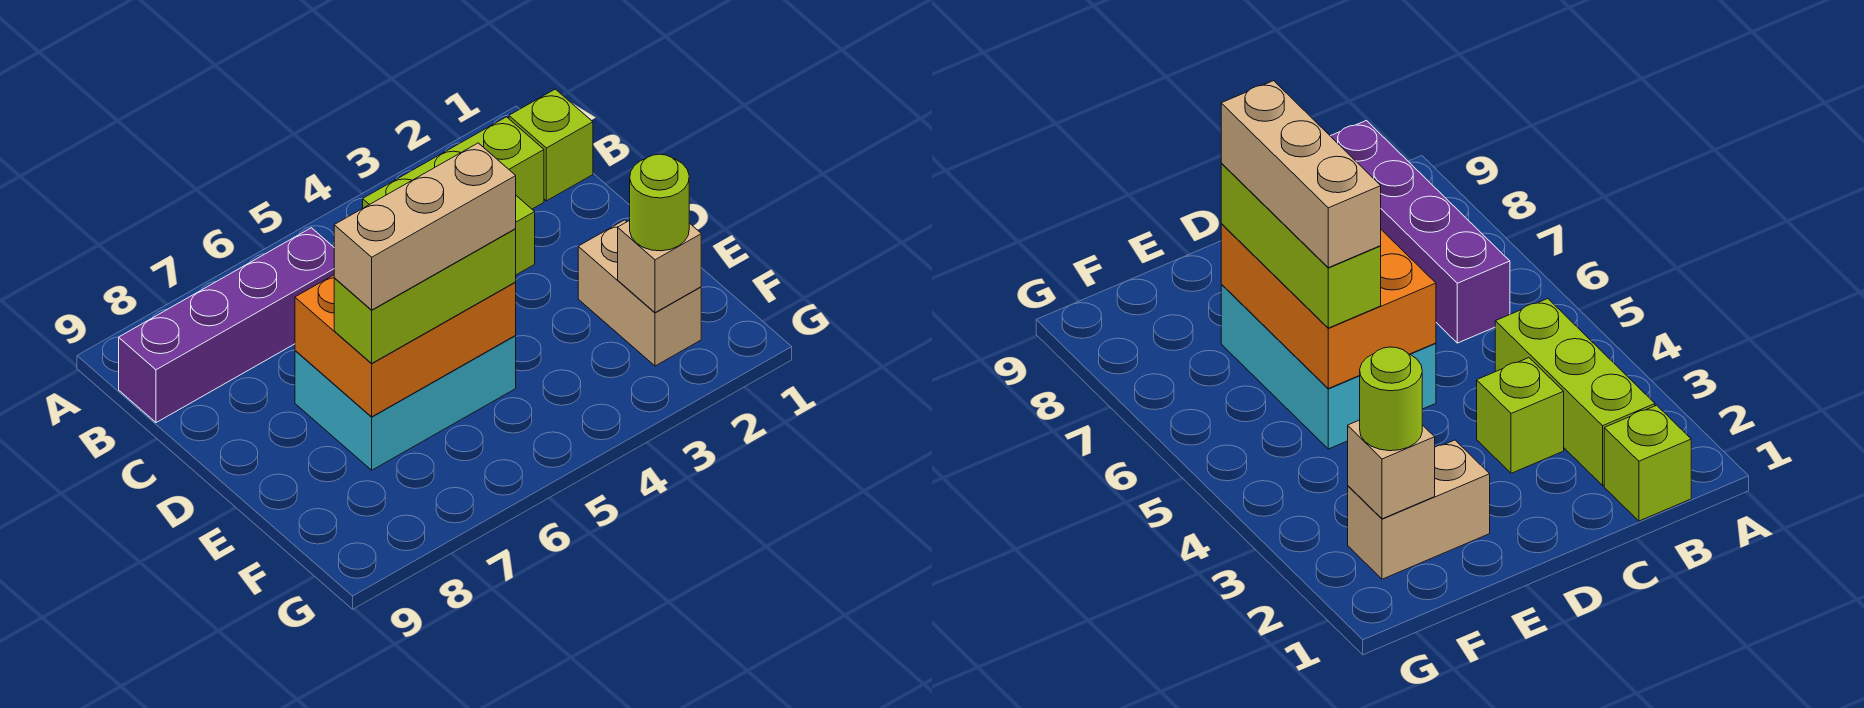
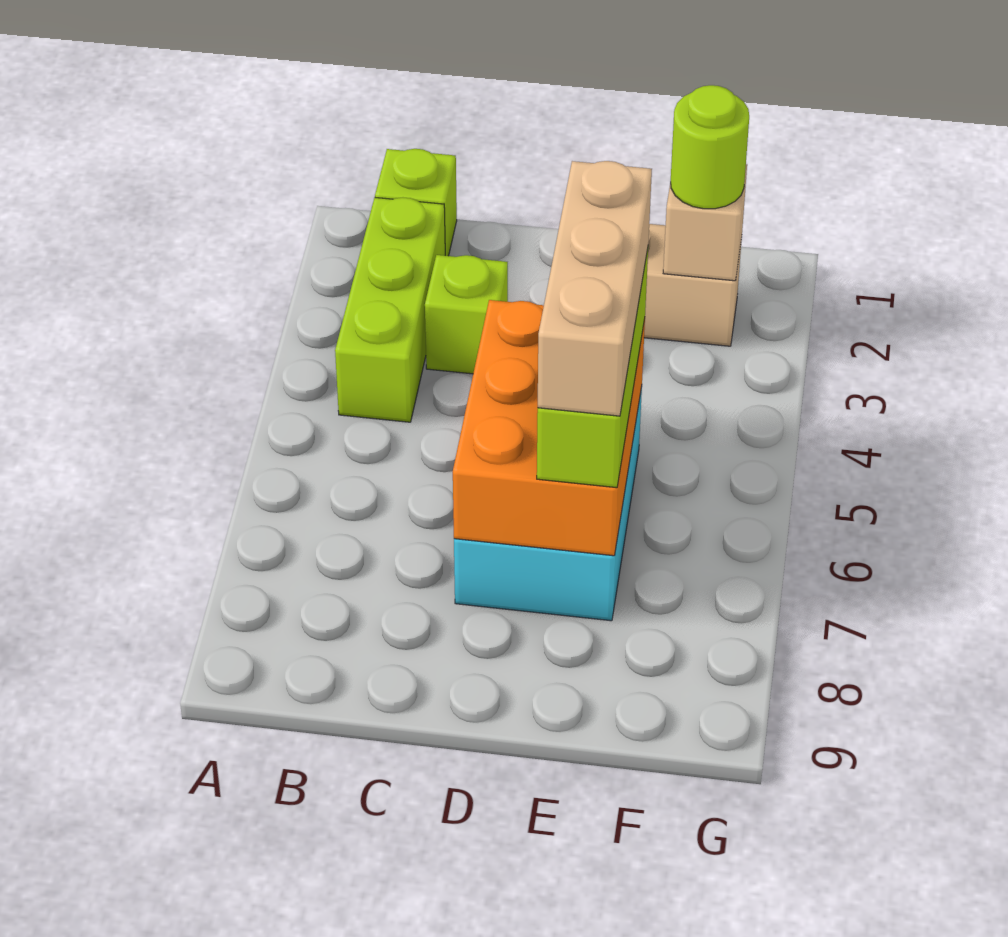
purple brick B6:B9 level 1 -> none

